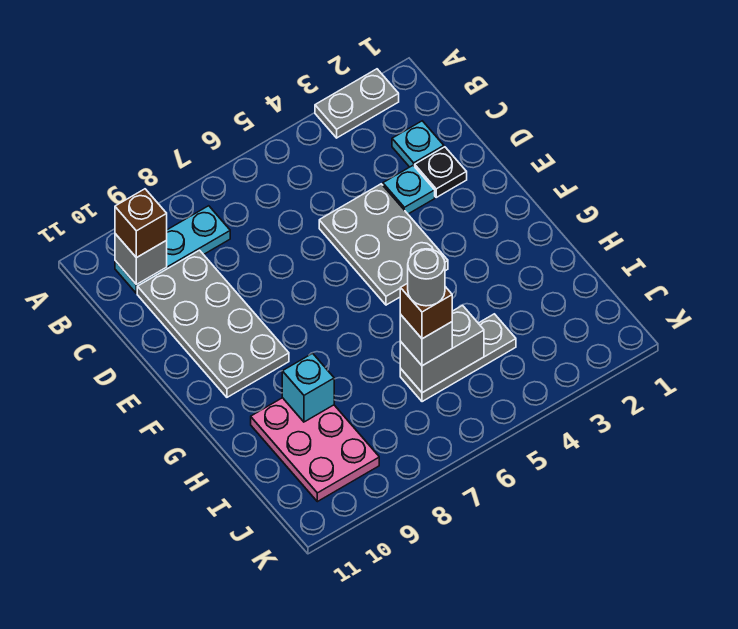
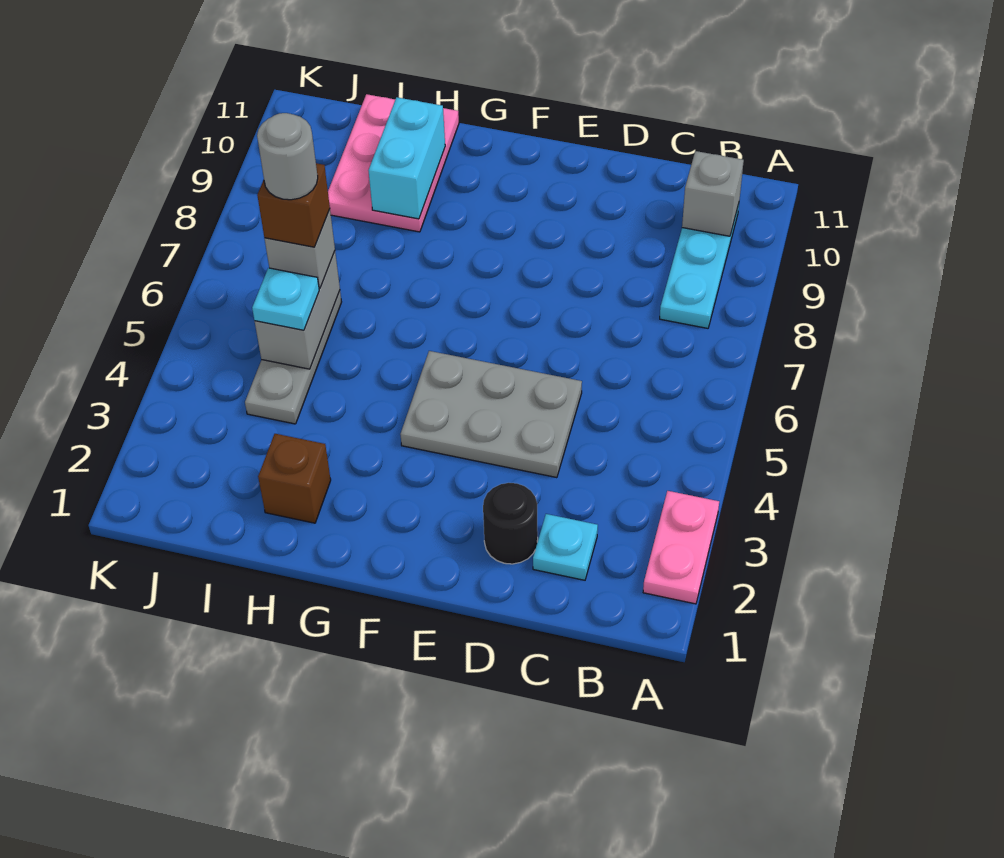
grey plate A2:A3 level 1 -> pink plate A2:A3 level 1
brown brick B10 level 3 -> brown brick H2 level 1
grey plate C9:F10 level 1 -> none
black plate D2 level 1 -> black round brick D2 level 1
cyan plate D3 level 1 -> cyan plate I5 level 3
pink plate H9:J10 level 1 -> pink plate H9:I11 level 1
cyan brick H9 level 2 -> cyan brick H9:H10 level 2

